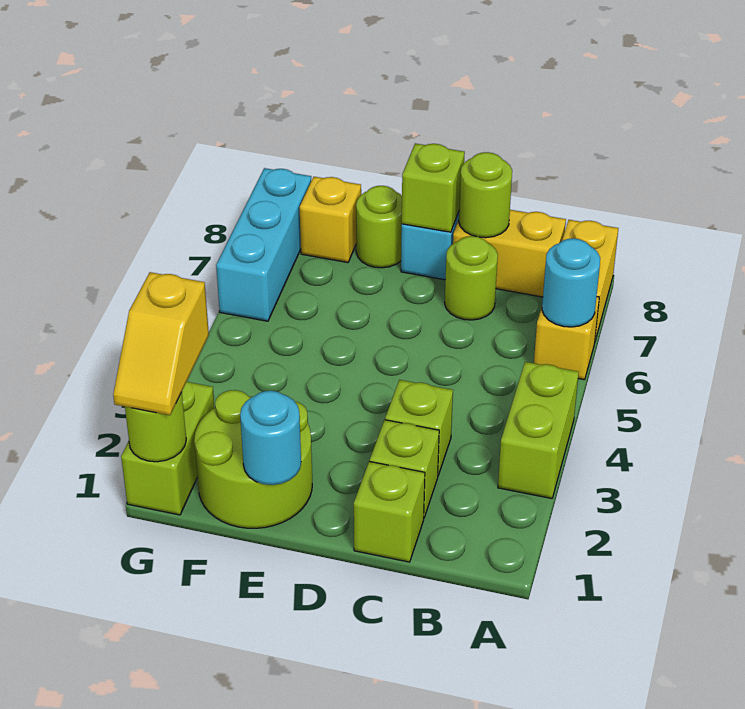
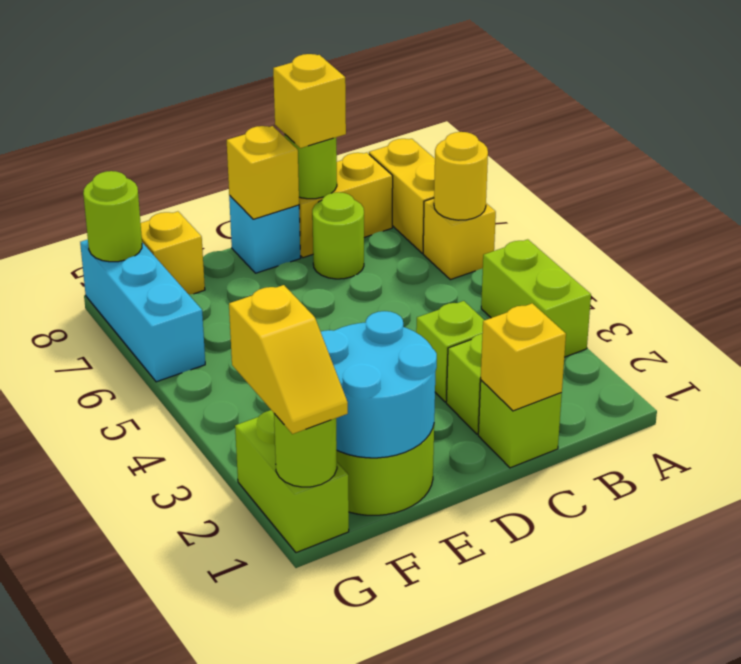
cyan round brick A6 level 2 -> yellow round brick A6 level 2
none -> yellow brick C1 level 2
none -> yellow brick C8 level 3
lime brick D8 level 2 -> yellow brick D8 level 2
cyan round brick E1 level 2 -> cyan round brick E1:F2 level 2
lime round brick E8 level 1 -> lime round brick G8 level 2

